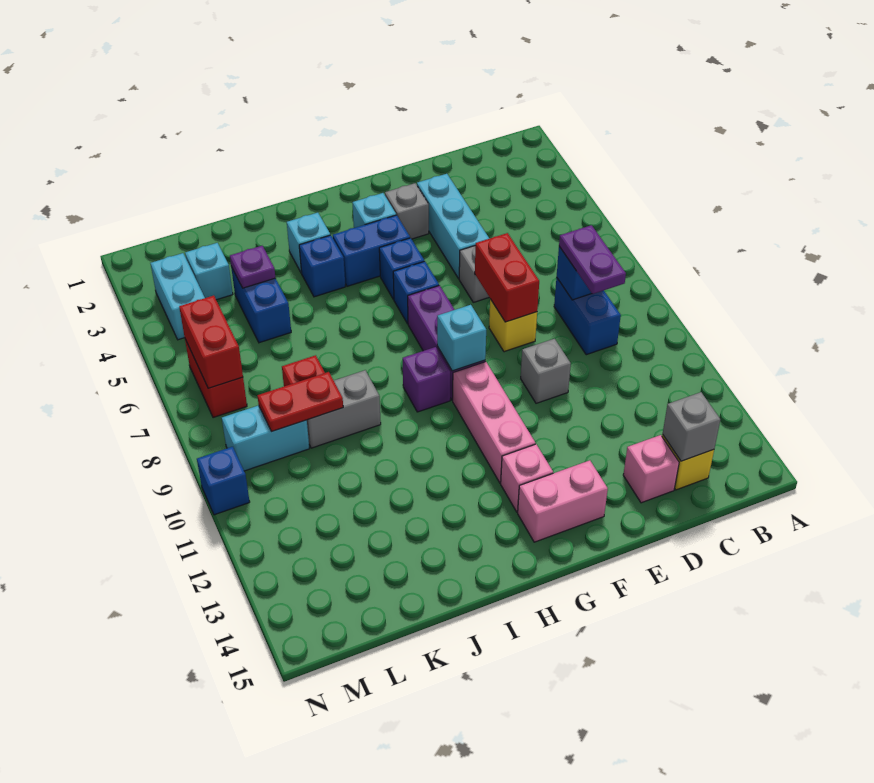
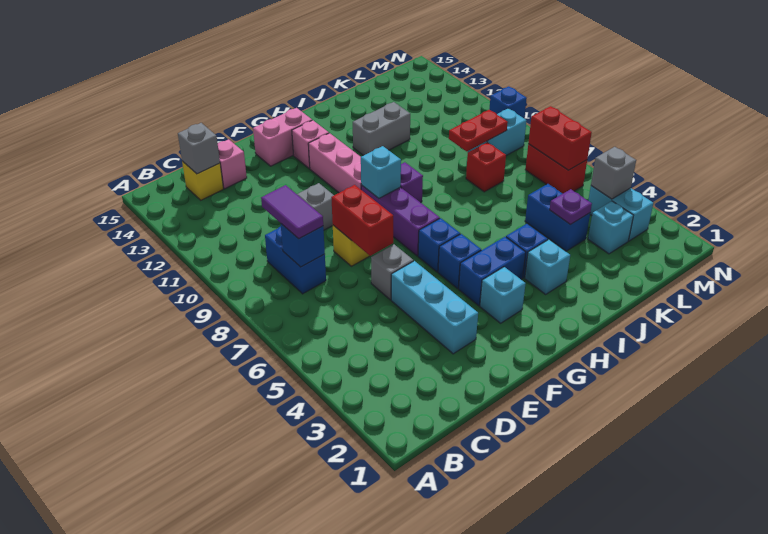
purple plate C8:C9 level 3 -> purple tile C8:C9 level 3
grey brick F3 level 1 -> grey brick M4 level 2
grey brick J9:K9 level 1 -> grey brick I12:J12 level 1

